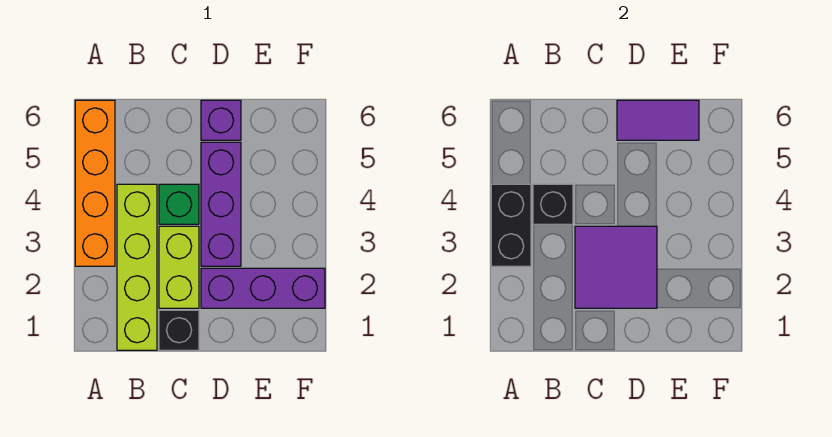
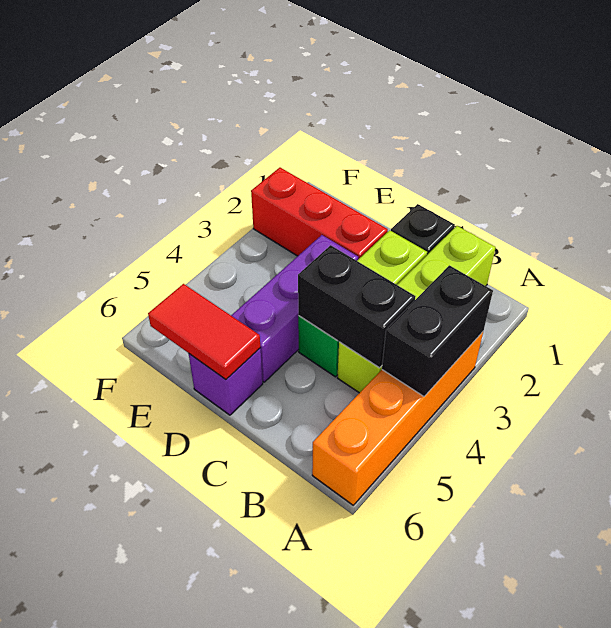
black brick B4 level 2 -> black brick B4:C4 level 2
purple tile C2:D3 level 2 -> none
purple brick D2:F2 level 1 -> red brick D2:F2 level 1
purple tile D6:E6 level 2 -> red tile D6:E6 level 2

